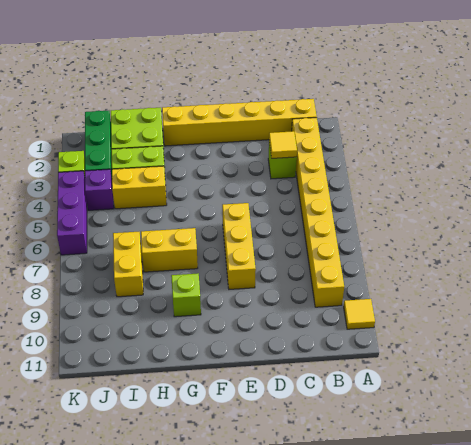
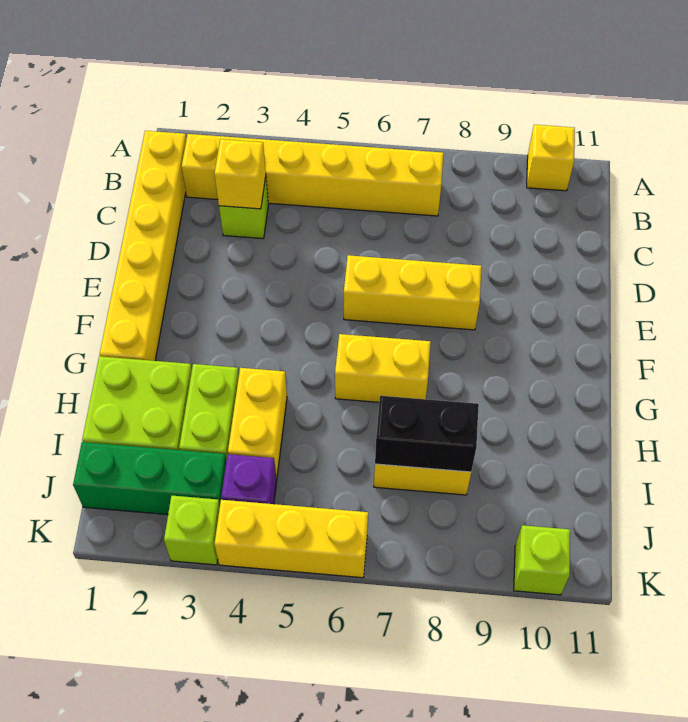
yellow tile A10 level 1 -> yellow brick A10 level 1
yellow brick B2:B9 level 1 -> yellow brick B2:B7 level 1
yellow tile C3 level 2 -> yellow brick C3 level 2
yellow brick G7:H7 level 1 -> yellow brick G6:G7 level 1
lime brick G9 level 1 -> lime brick K10 level 1
none -> black brick I7:I8 level 2
purple brick K4:K6 level 1 -> yellow brick K4:K6 level 1

